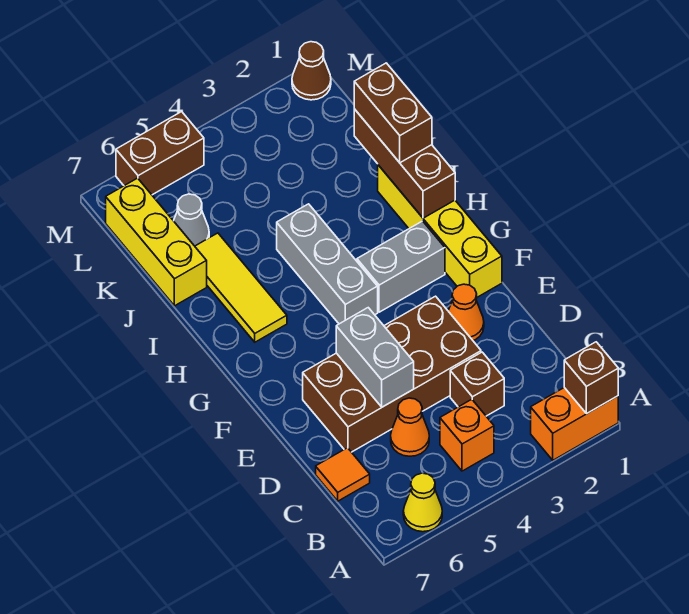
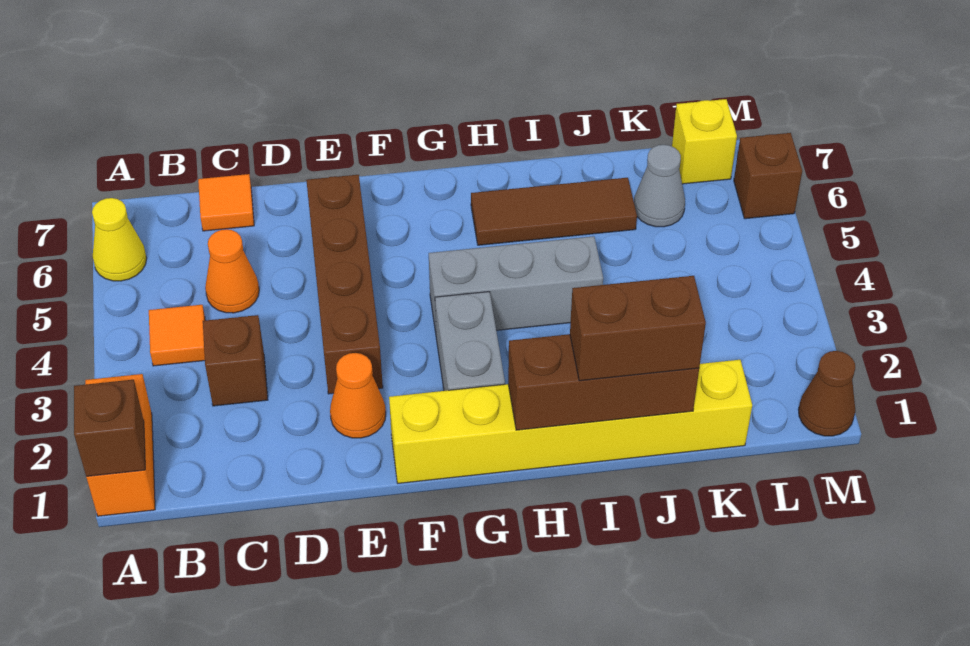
orange brick B4 level 1 -> orange tile B4 level 1
brown brick D3:E6 level 1 -> brown brick E3:E6 level 1
grey brick D5:E5 level 2 -> none
yellow brick F1:I1 level 1 -> yellow brick F1:K1 level 1
yellow tile H6:J6 level 1 -> brown tile H6:J6 level 1
yellow brick J7:L7 level 1 -> yellow brick L7 level 1
brown brick M5:M6 level 1 -> brown brick M6 level 1

